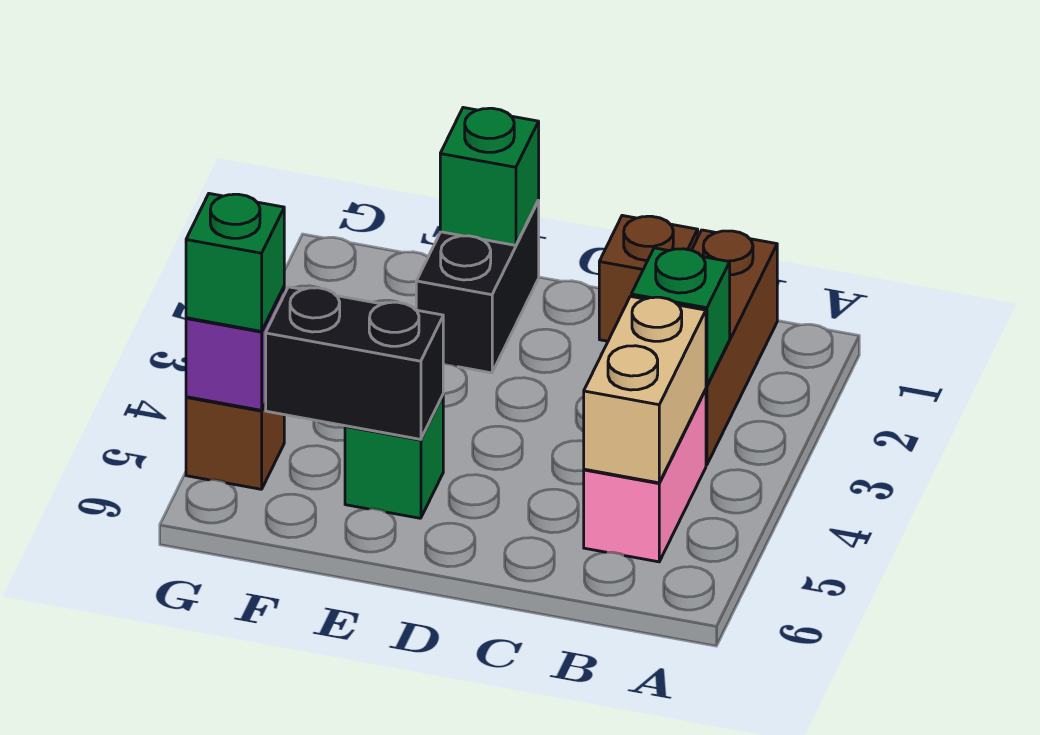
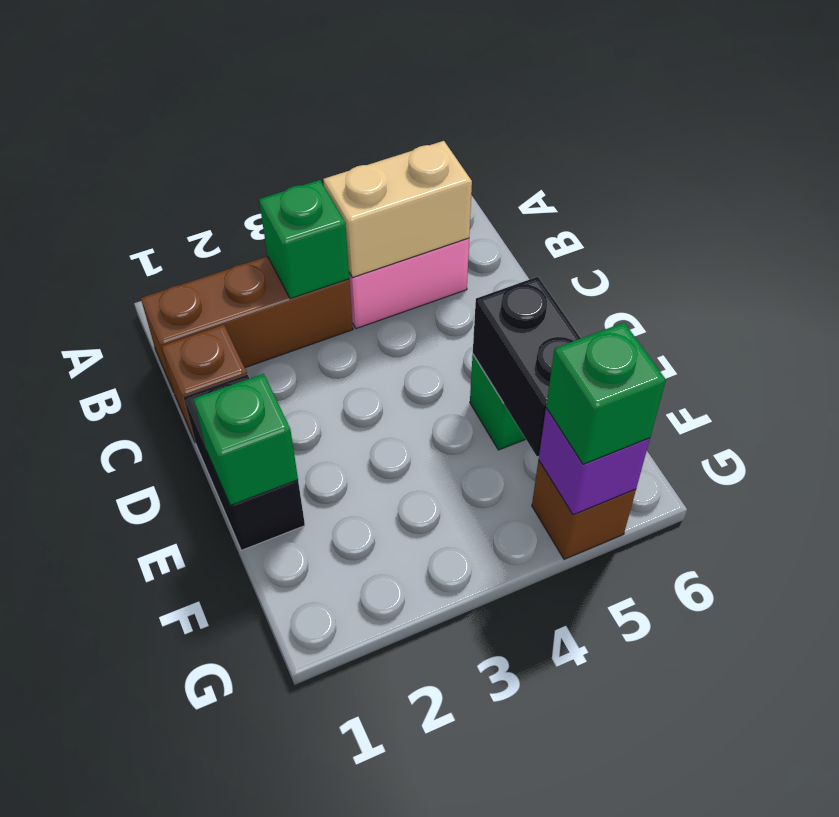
black brick E1:E2 level 1 -> black brick D1:E1 level 1

